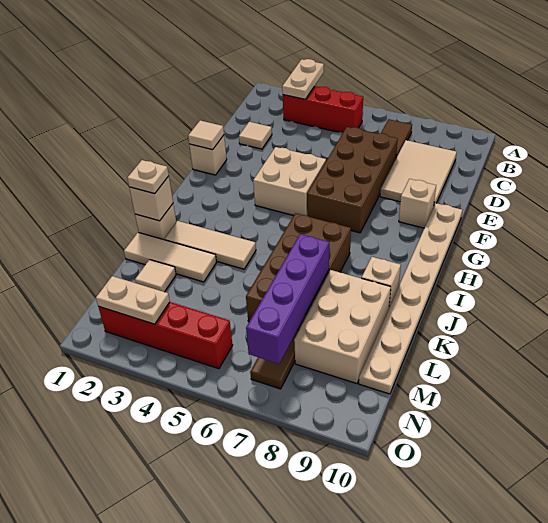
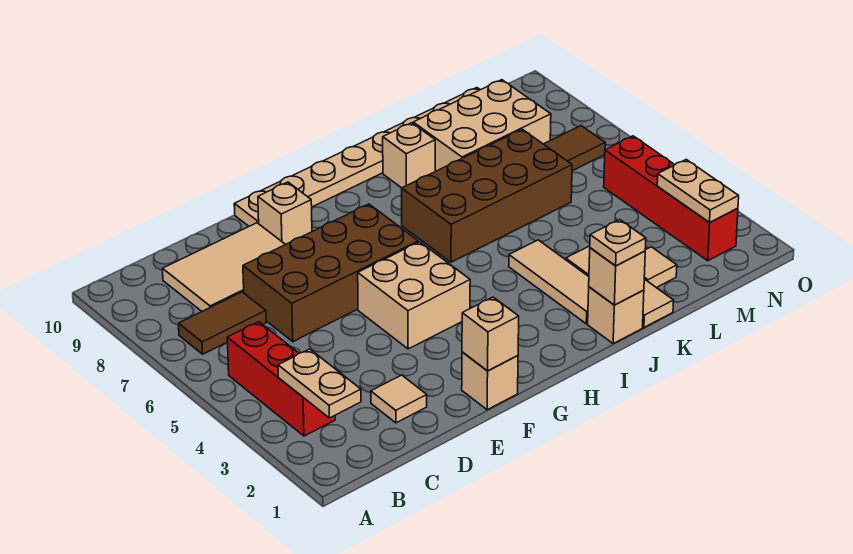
tan plate A3:B3 level 2 -> tan plate B2:B3 level 2
tan tile F1 level 2 -> tan brick F1 level 2
purple brick K7:N7 level 2 -> none

